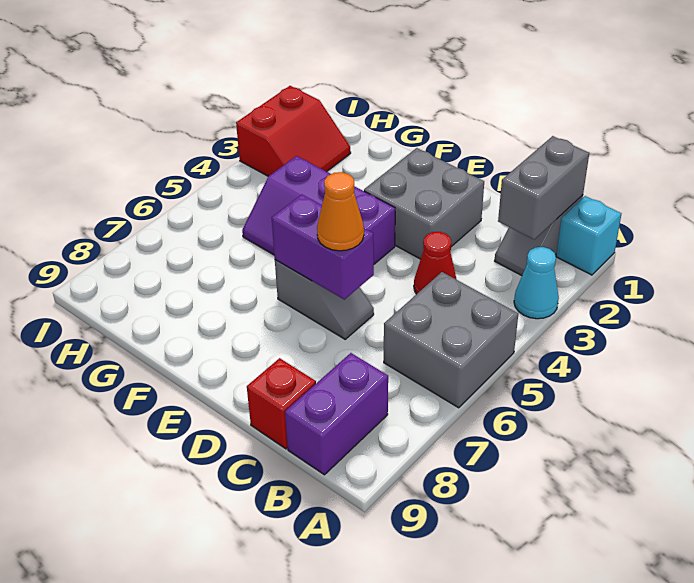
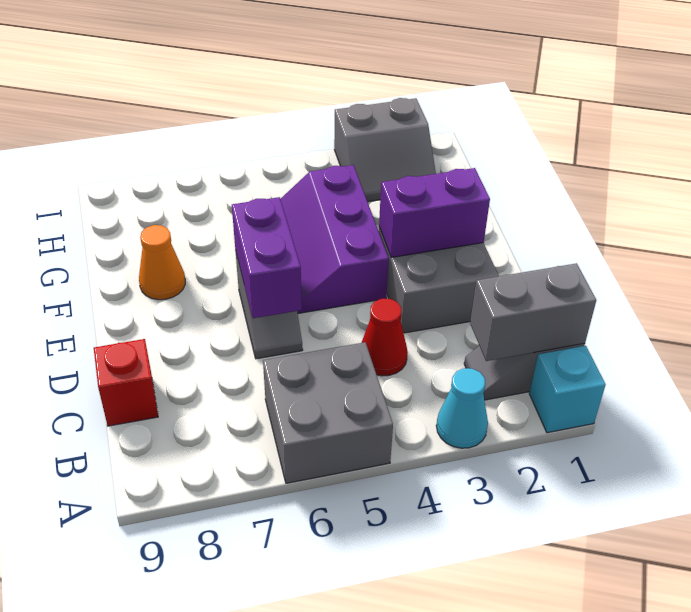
purple brick B8:B9 level 1 -> purple brick E2:E3 level 2
orange cone D6 level 3 -> orange cone F8 level 1
red slope H2:I3 level 1 top I -> grey slope H2:I3 level 1 top I

